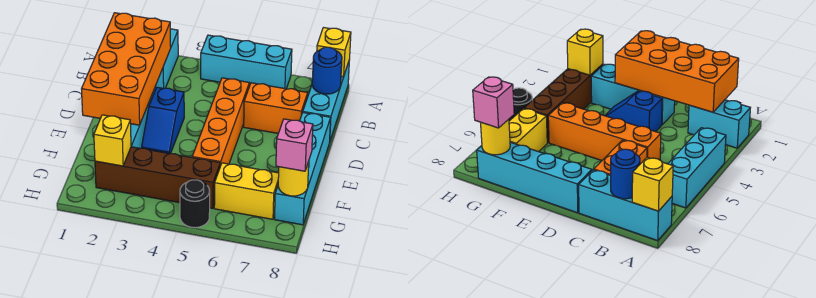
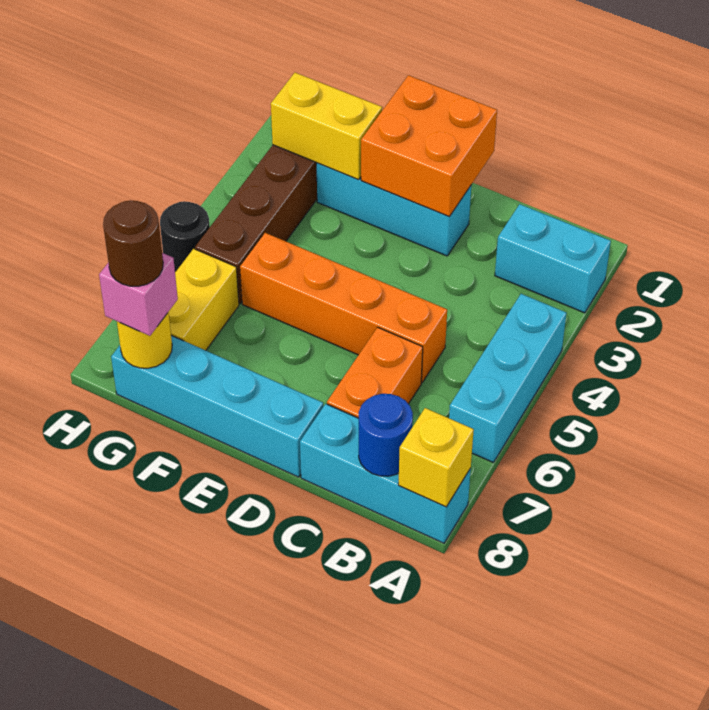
orange brick B1:E2 level 2 -> orange brick D1:E2 level 2
blue slope D3:E3 level 1 top D -> none
yellow brick G2 level 2 -> yellow brick F2:G2 level 2
none -> brown round brick G8 level 4

